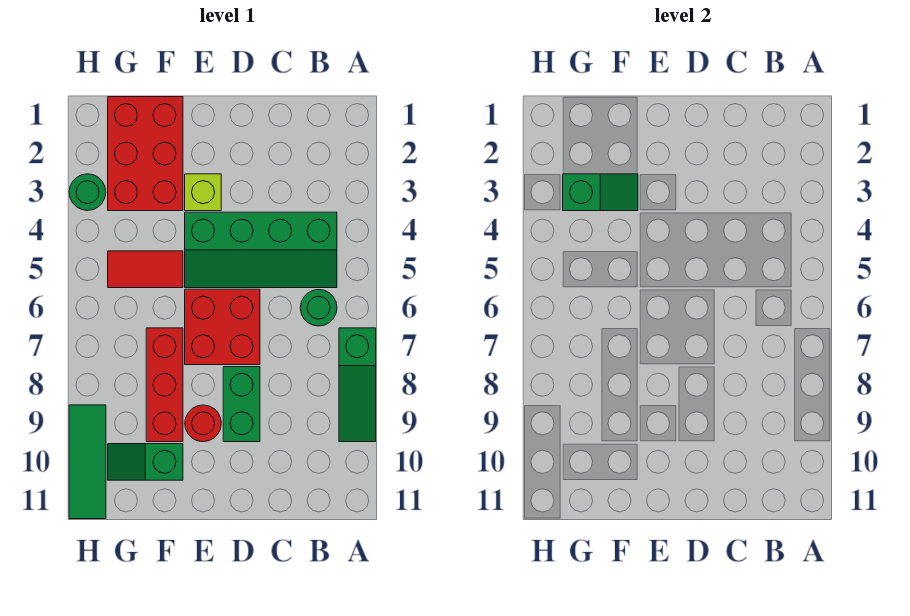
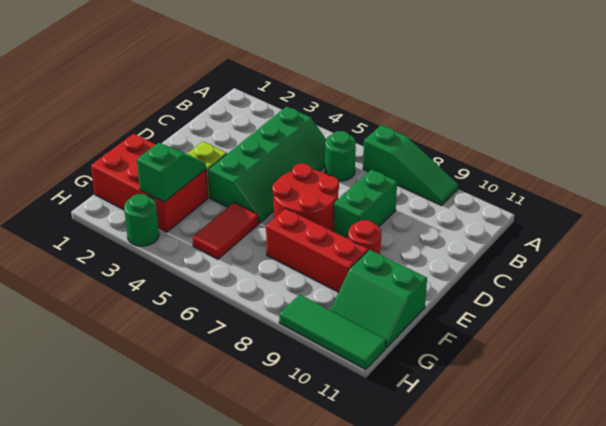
red brick D6:E7 level 1 -> red round brick D6:E7 level 1
green brick D8:D9 level 1 -> green brick C8:D8 level 1
green slope F10:G10 level 1 top F -> green slope F10:G11 level 1 top F

